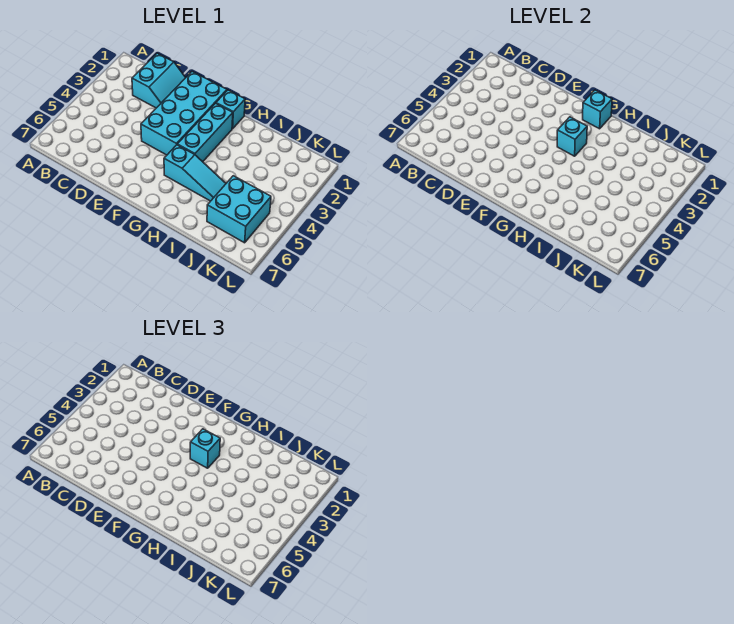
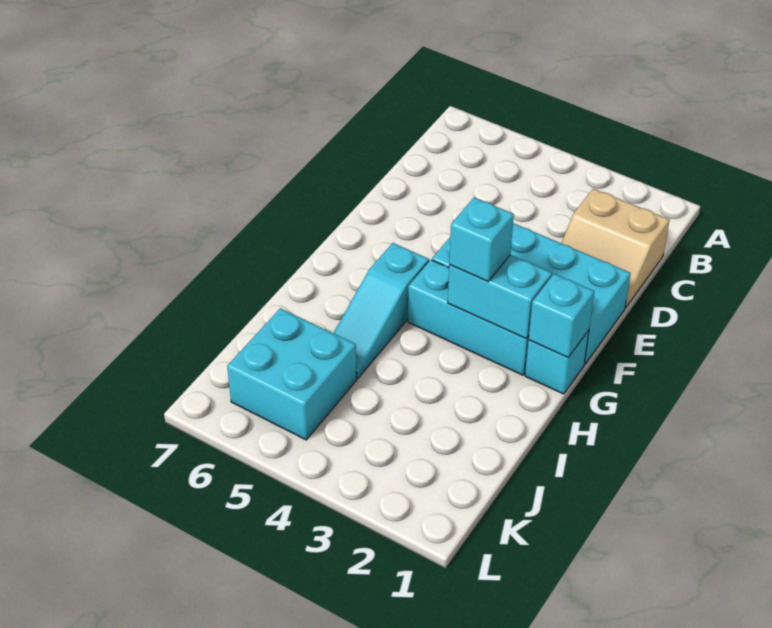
cyan slope C1:D2 level 1 top C -> tan slope C1:D2 level 1 top C
cyan brick G3 level 2 -> cyan brick G2:G3 level 2

